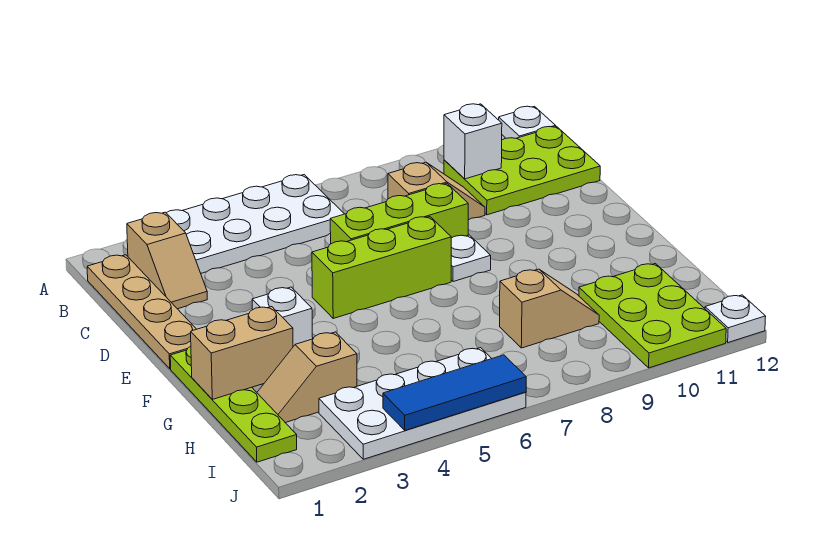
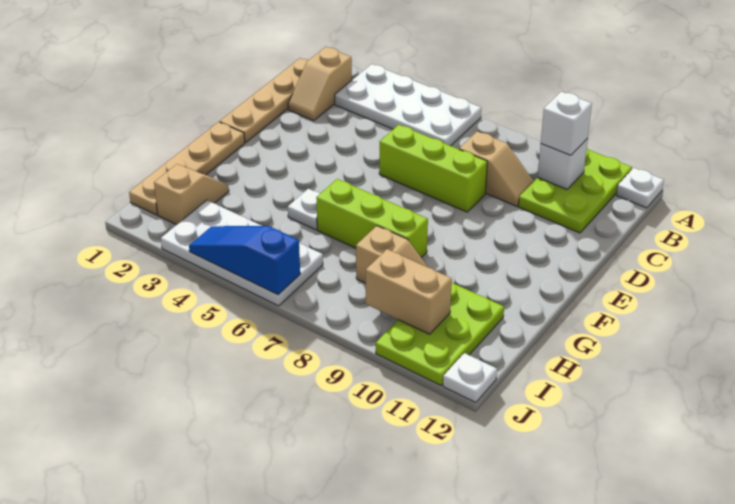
lime plate B10:C12 level 1 -> lime plate A10:C11 level 1
lime brick E5:E7 level 1 -> lime brick G6:G8 level 1
white plate E8 level 1 -> white plate G5 level 1
lime plate F1:I1 level 1 -> tan plate F1:I1 level 1
white brick F3 level 1 -> white brick B10 level 3
tan brick G1:G2 level 2 -> tan brick I9:I10 level 2
tan slope H2:H3 level 1 top 3 -> tan slope H2:I2 level 1 top I
blue tile J4:J6 level 2 -> blue slope J4:J6 level 2 top 6

